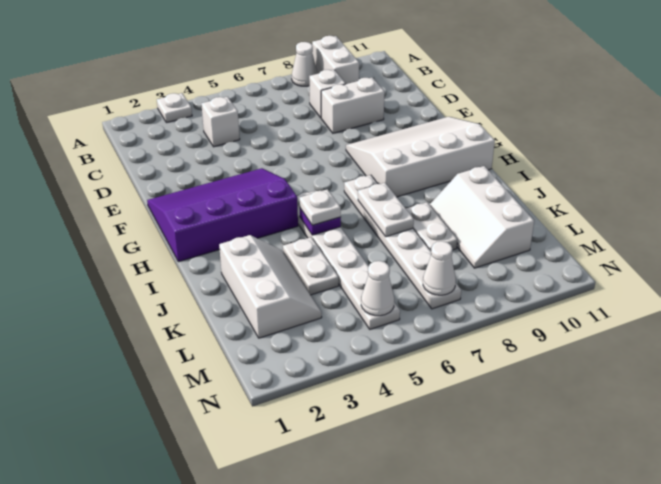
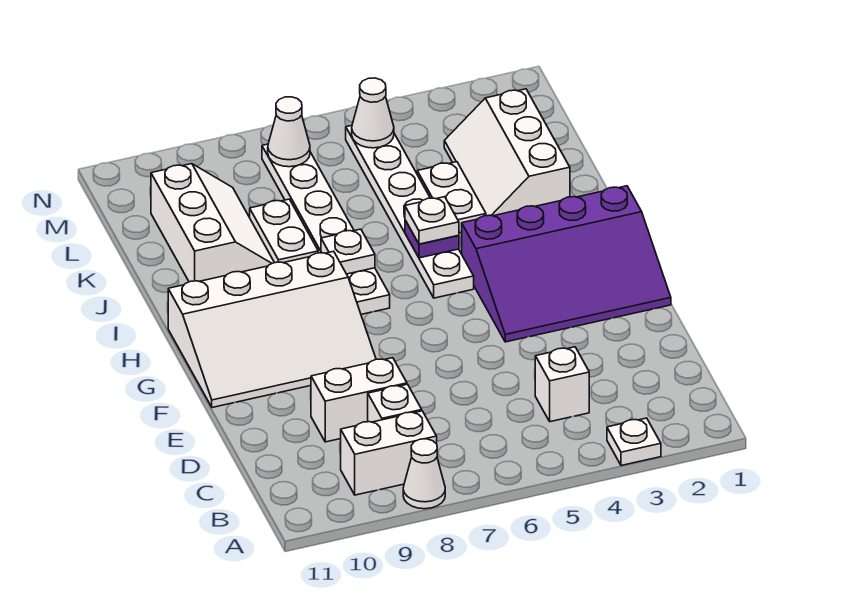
white brick A9:B9 level 1 -> white brick B8:B9 level 1
white plate I7:J7 level 2 -> white plate I7 level 2

